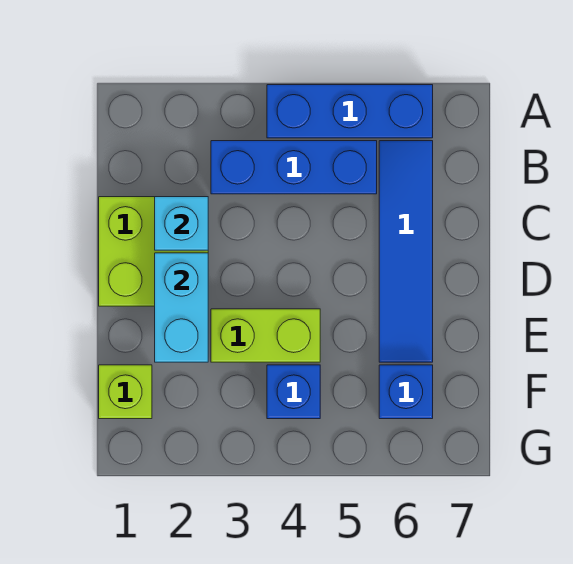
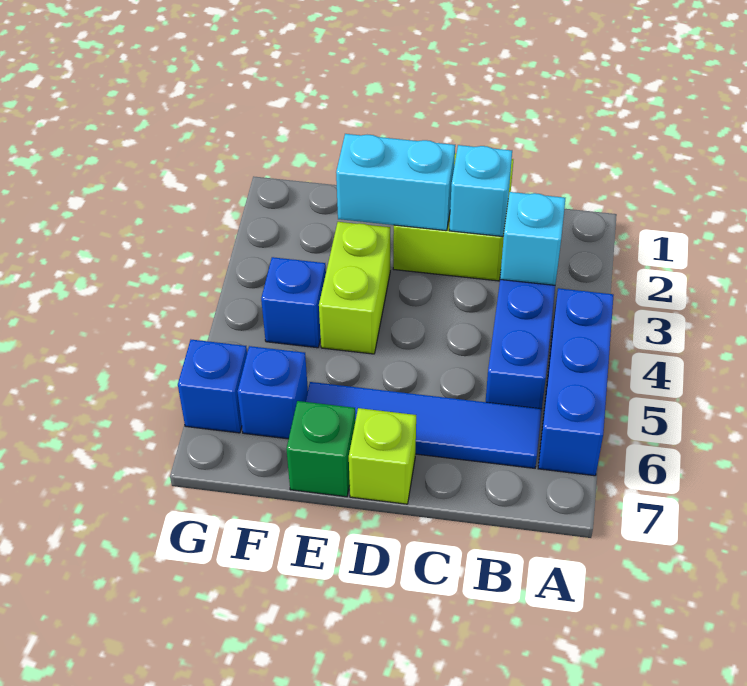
none -> cyan brick B3 level 2
none -> green brick E7 level 1
lime brick F1 level 1 -> lime brick D7 level 1
none -> blue brick G6 level 1

